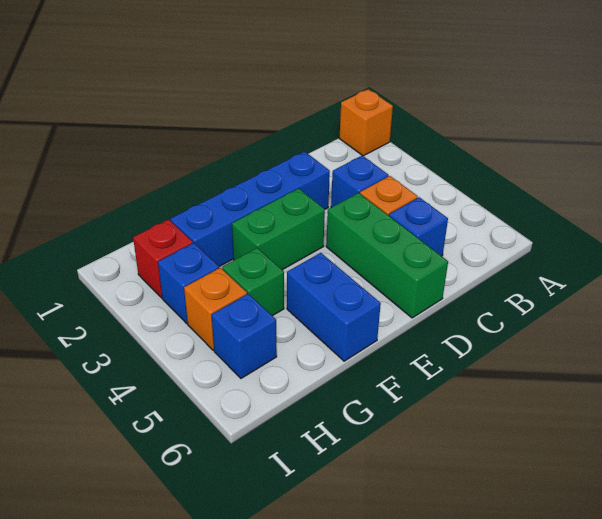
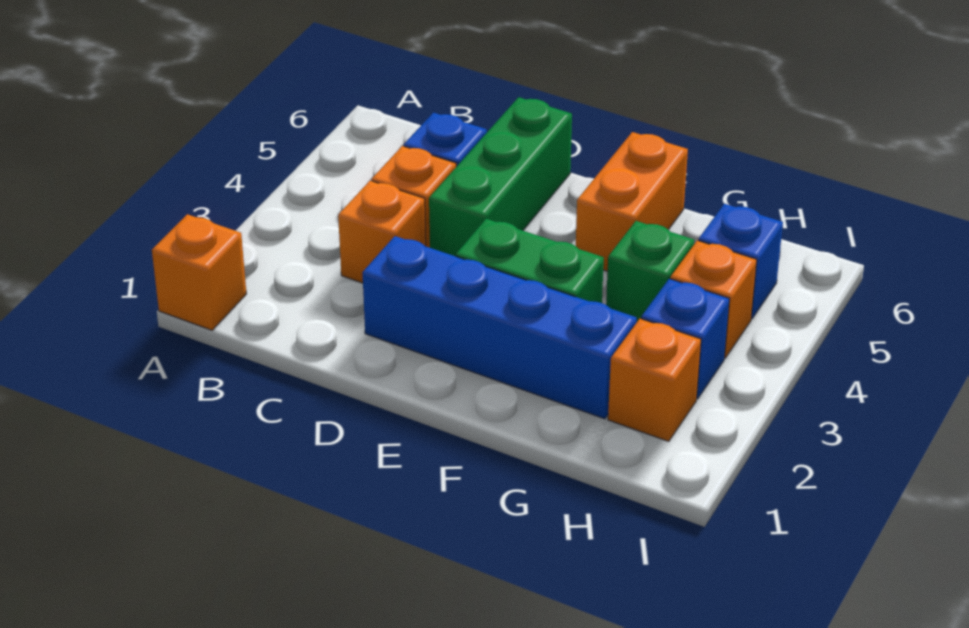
blue brick C3 level 1 -> orange brick C3 level 1
blue brick F5:F6 level 1 -> orange brick F5:F6 level 1
red brick H2 level 1 -> orange brick H2 level 1

